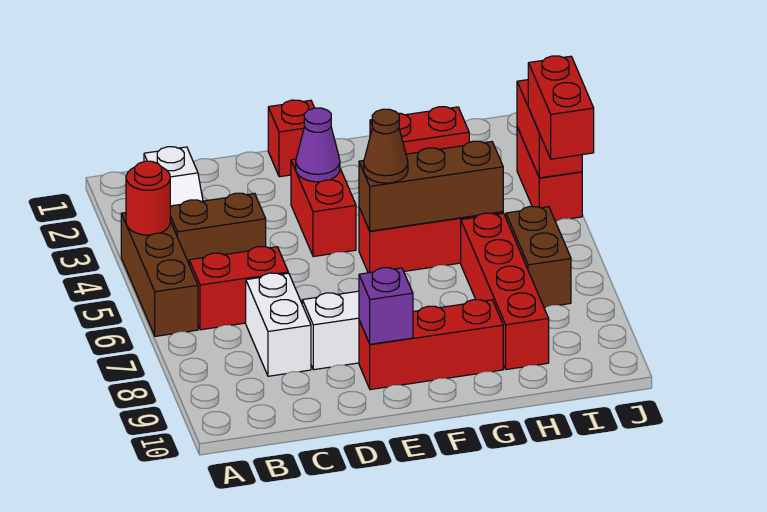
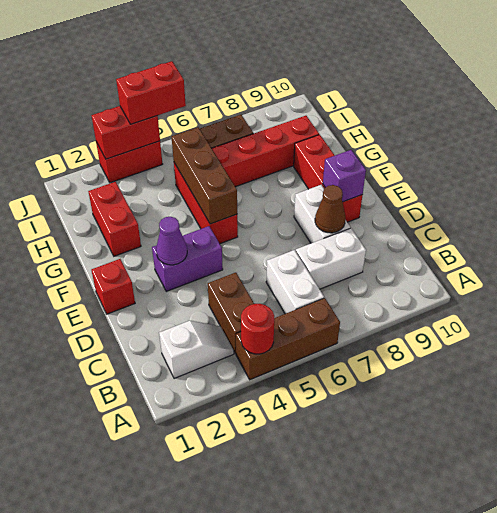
red brick B6:C6 level 1 -> white brick B6:C6 level 1
red brick E3:E4 level 1 -> purple brick E3:E4 level 1
brown cone F5 level 3 -> brown cone D8 level 2

